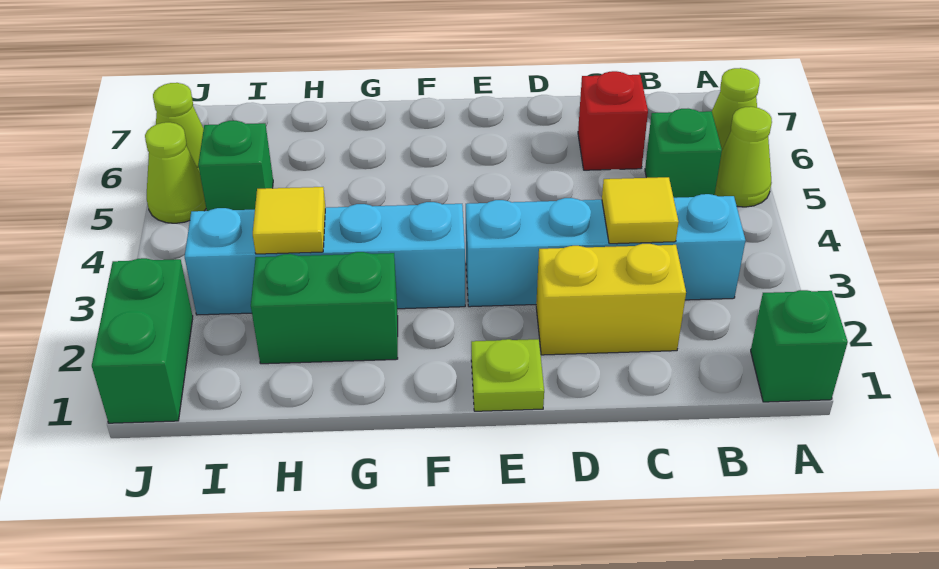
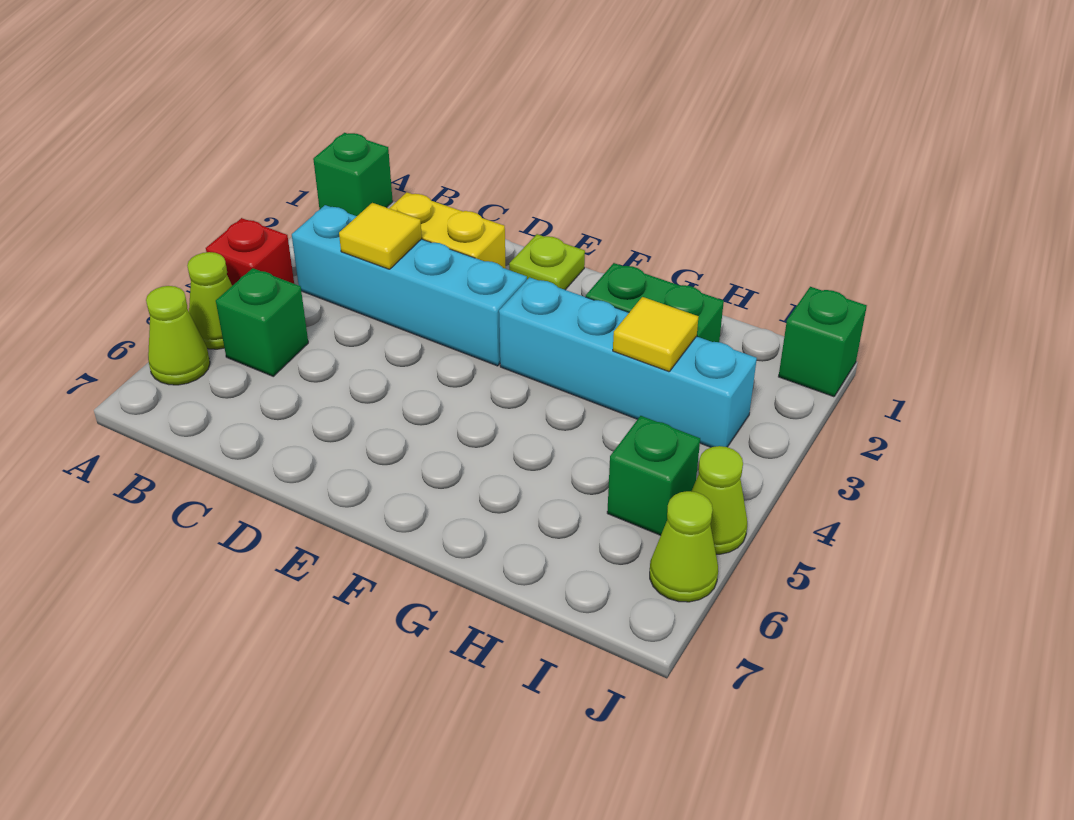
red brick C6 level 1 -> red brick A4 level 1
green brick J1:J2 level 1 -> green brick J1 level 1

